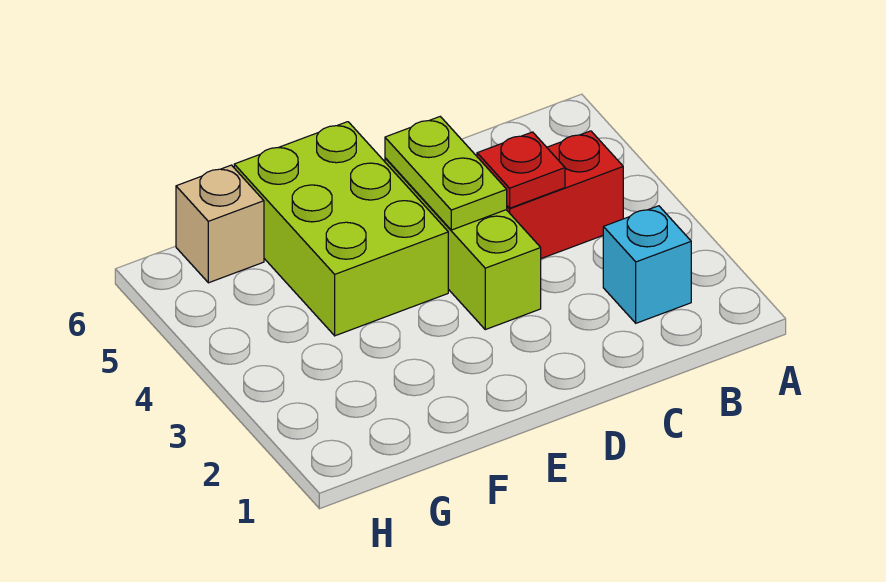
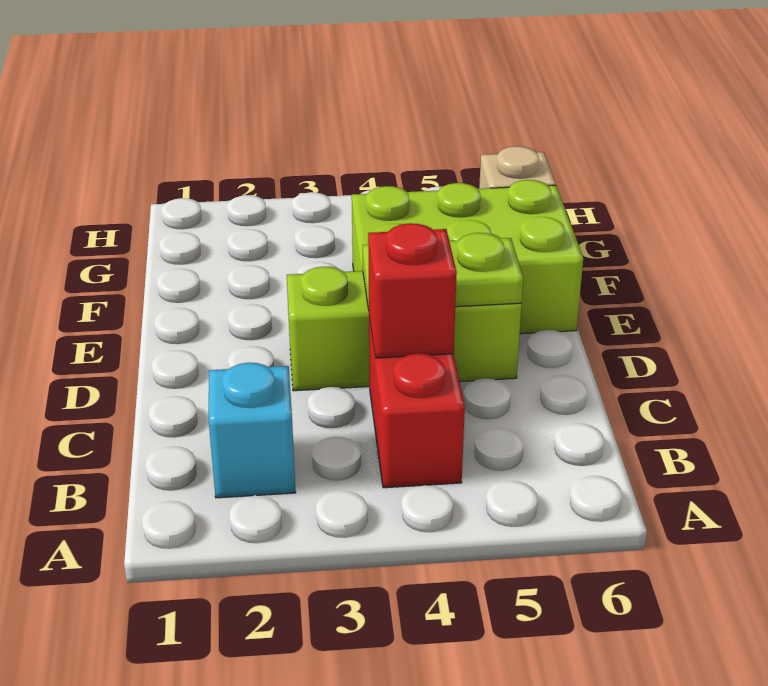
red plate C4 level 2 -> red brick C4 level 2

